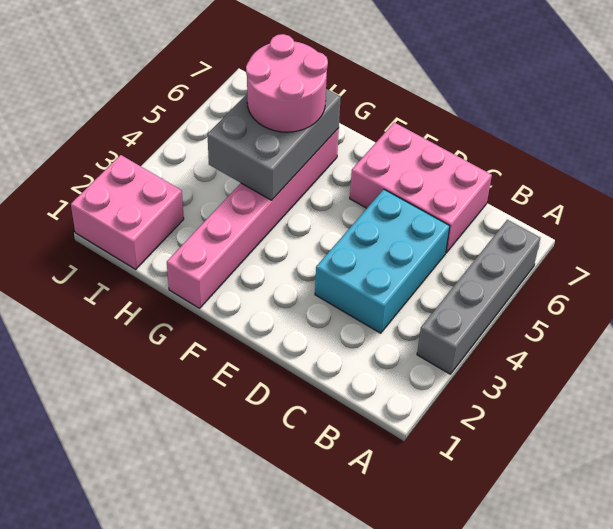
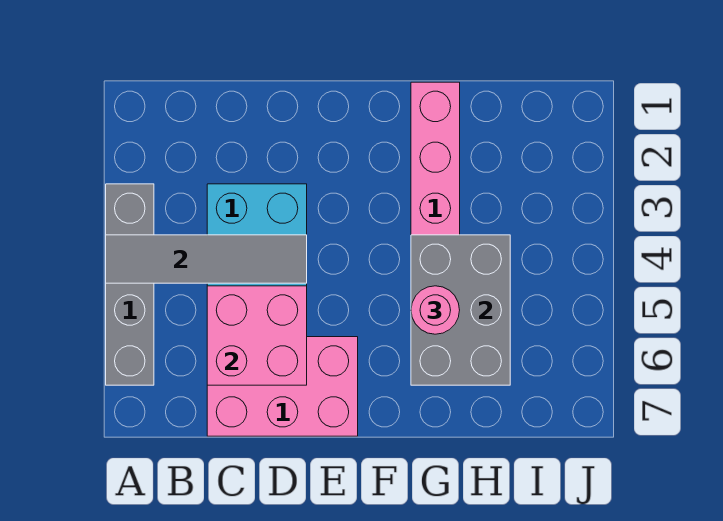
none -> grey tile A4:D4 level 2
pink round brick G5:H6 level 3 -> pink round brick G5 level 3
pink brick I1:J2 level 1 -> pink brick C5:D6 level 2

